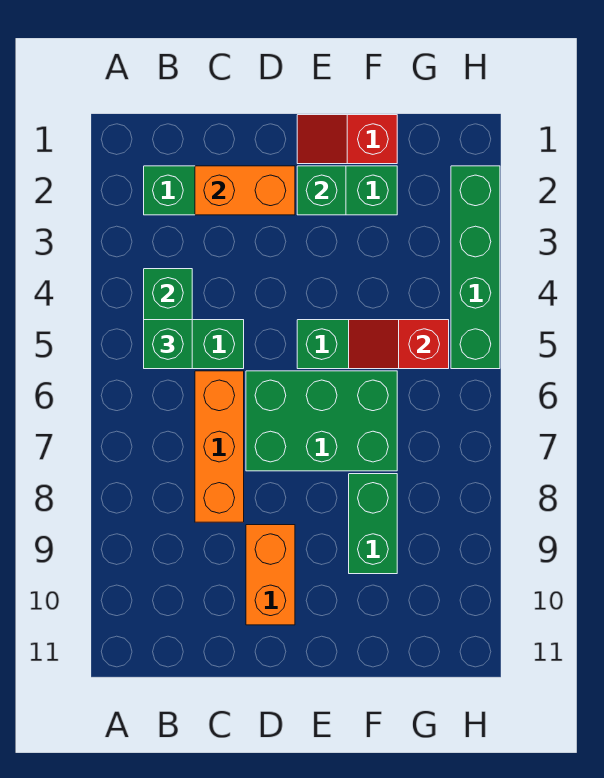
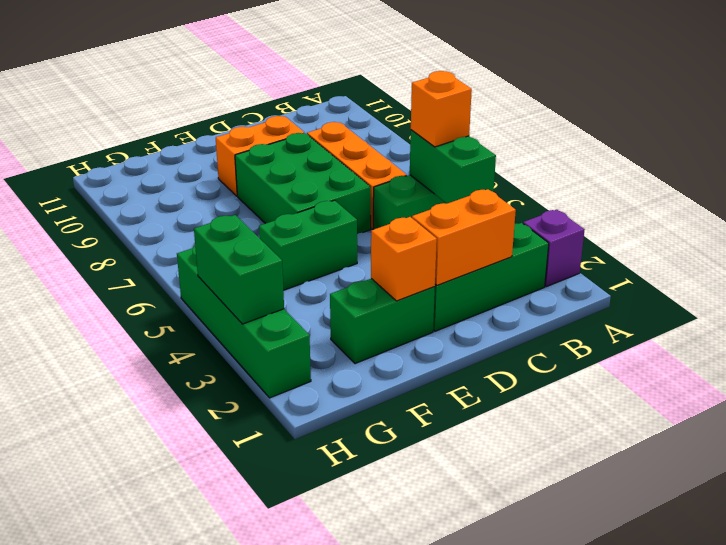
none -> purple brick A2 level 1
green brick B5 level 3 -> orange brick B5 level 3
green brick D6:F7 level 1 -> green brick D6:E8 level 1
orange brick D9:D10 level 1 -> orange brick D9:E9 level 1
red slope E1:F1 level 1 top F -> none
green brick E2 level 2 -> orange brick E2 level 2
red slope F5:G5 level 2 top G -> none
green brick F8:F9 level 1 -> green brick H3:H4 level 2

